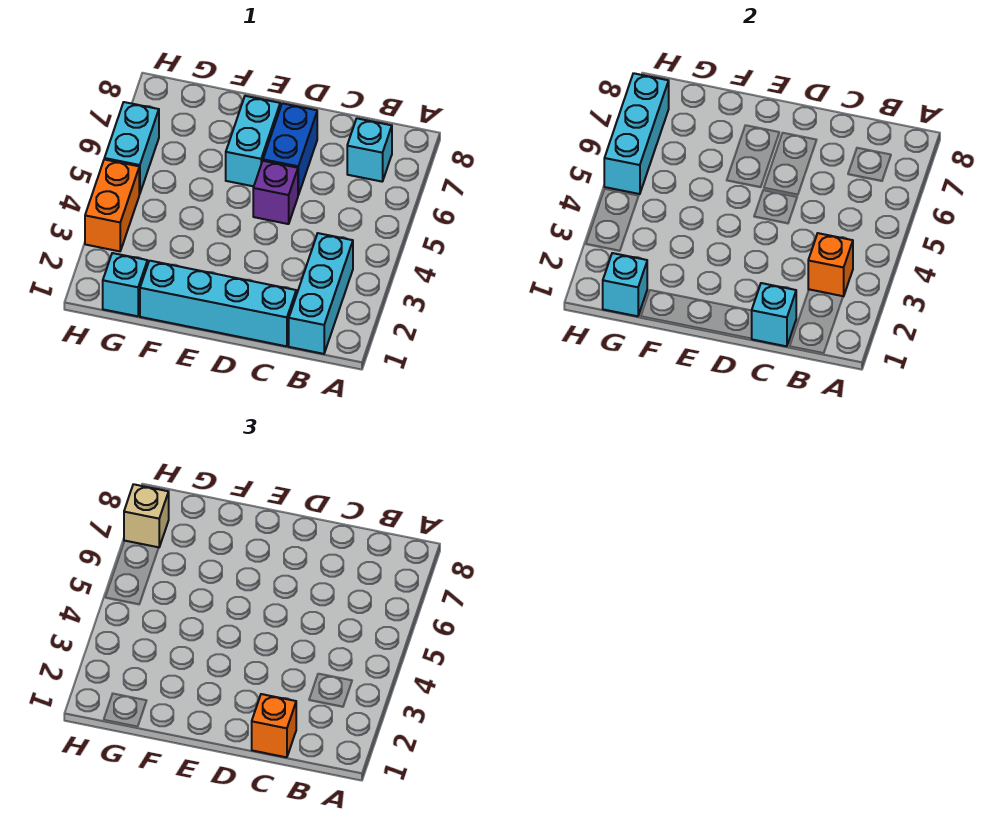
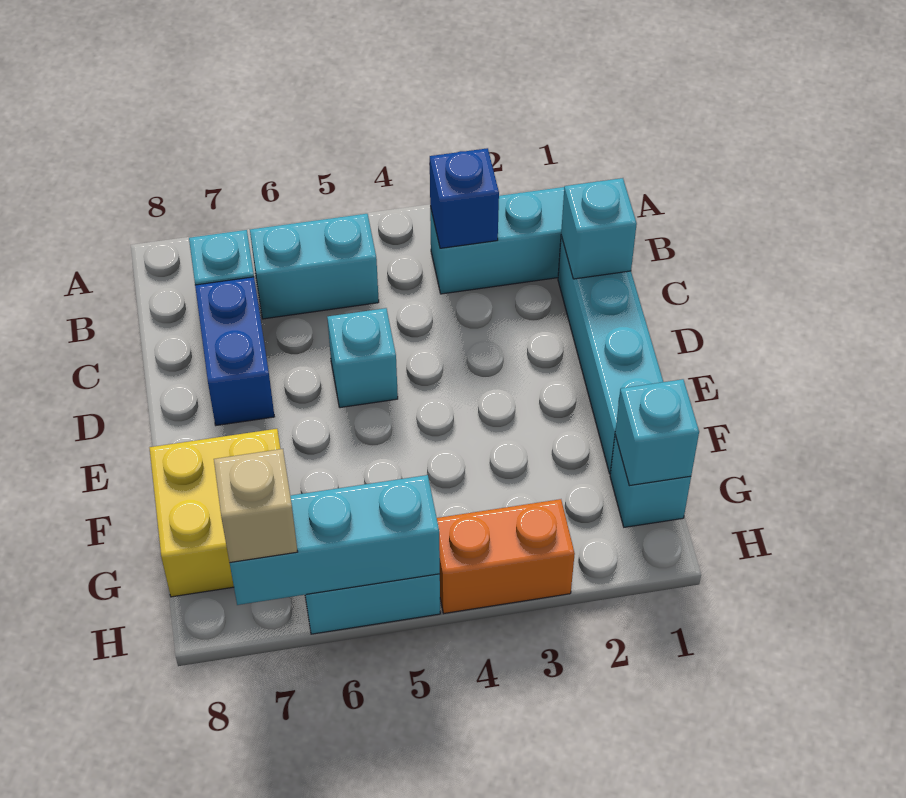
orange brick B3 level 2 -> blue brick B3 level 2
orange brick C1 level 3 -> none
purple brick D5 level 1 -> cyan brick D5 level 1
blue brick D6:D7 level 1 -> blue brick C7:D7 level 1
cyan brick E6:E7 level 1 -> cyan brick B5:B6 level 1
none -> yellow brick F7:G8 level 1

